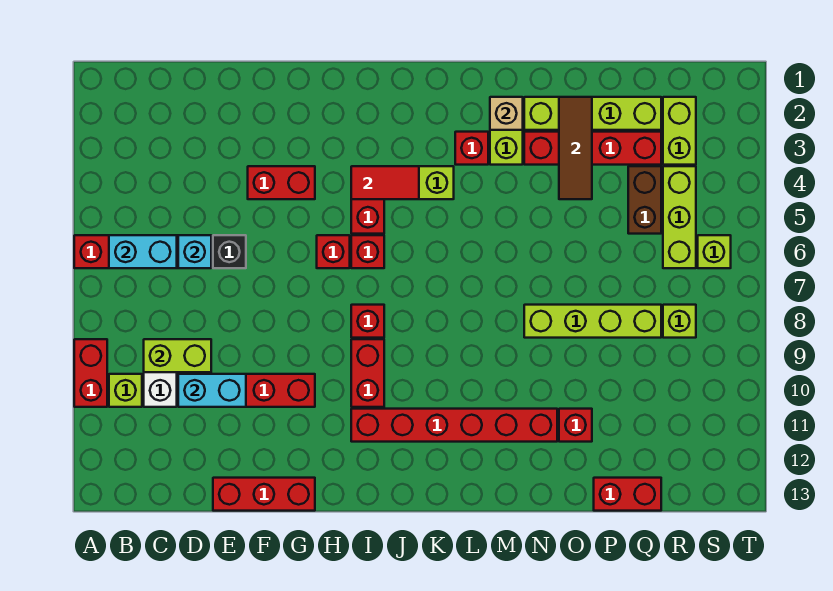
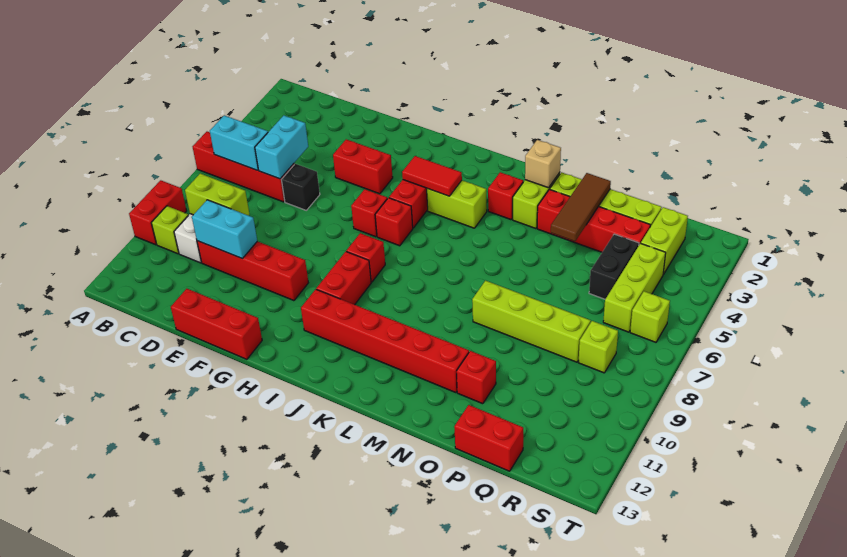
cyan brick D6 level 2 -> cyan brick D5:D6 level 2
brown brick Q4:Q5 level 1 -> black brick Q4:Q5 level 1

